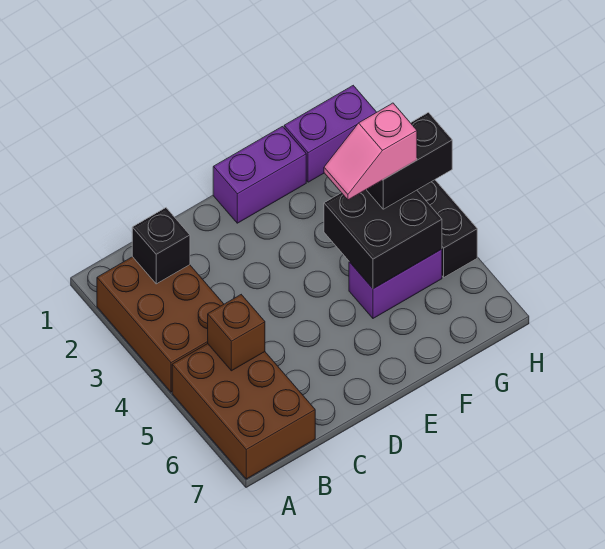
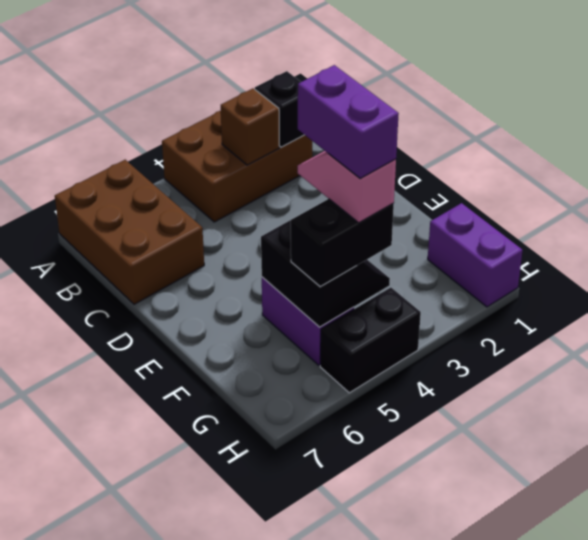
brown brick A5:B7 level 1 -> brown brick A6:C7 level 1
brown brick B5 level 2 -> brown brick B3 level 2
purple brick E1:F1 level 1 -> purple brick F4:G4 level 5
black brick F4:G5 level 2 -> black slope F4:G5 level 2 top 5
black brick G4:H4 level 3 -> black brick G4:G5 level 3

